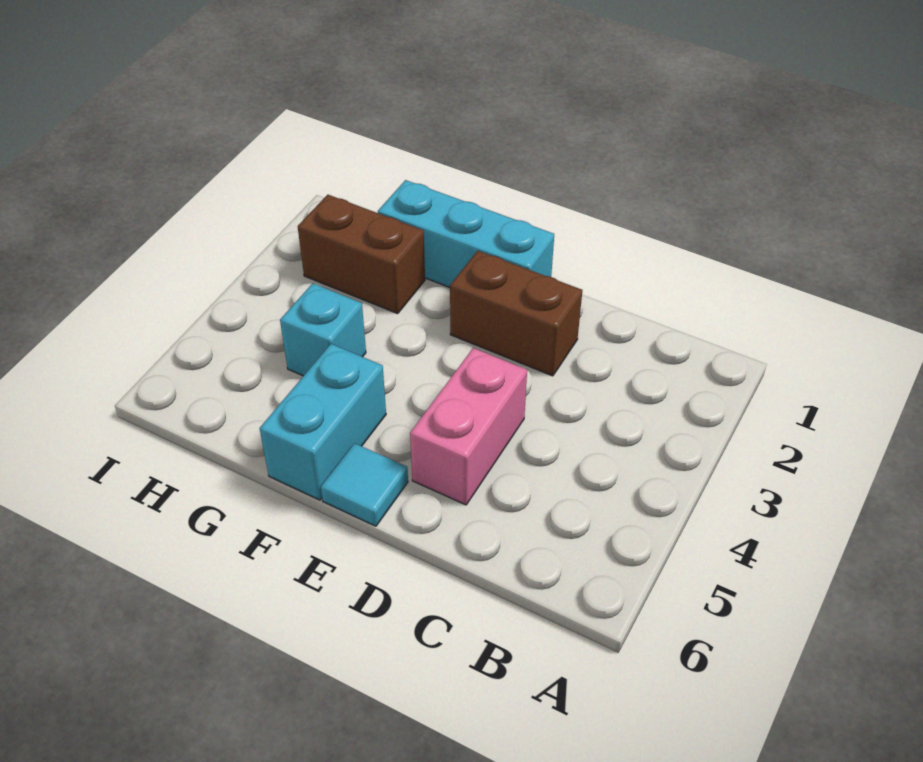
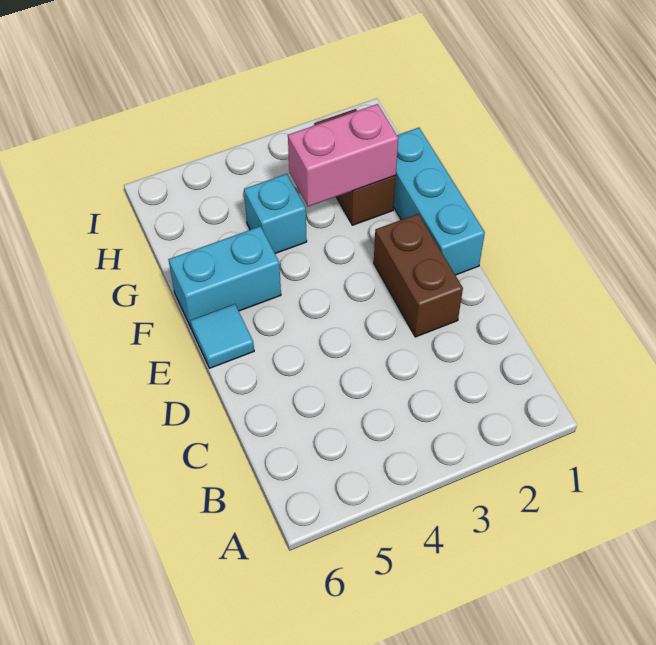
pink brick D4:D5 level 1 -> pink brick G2:G3 level 2

